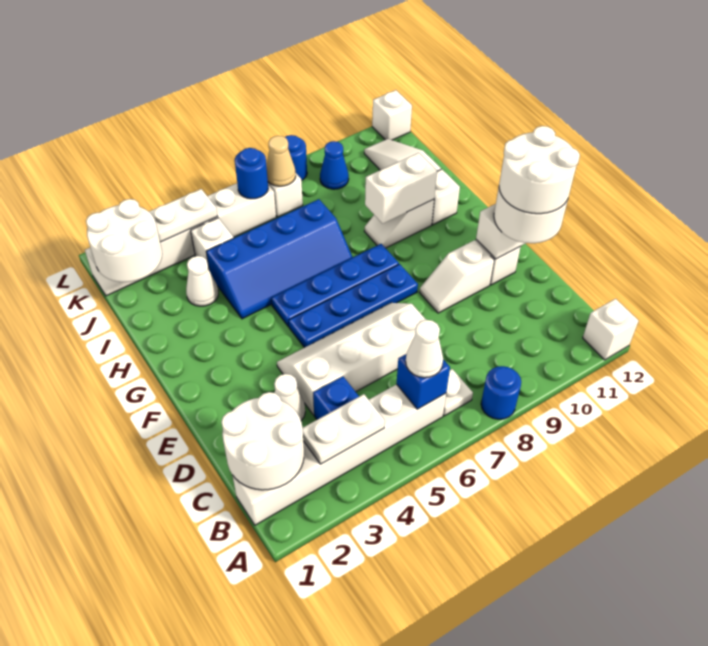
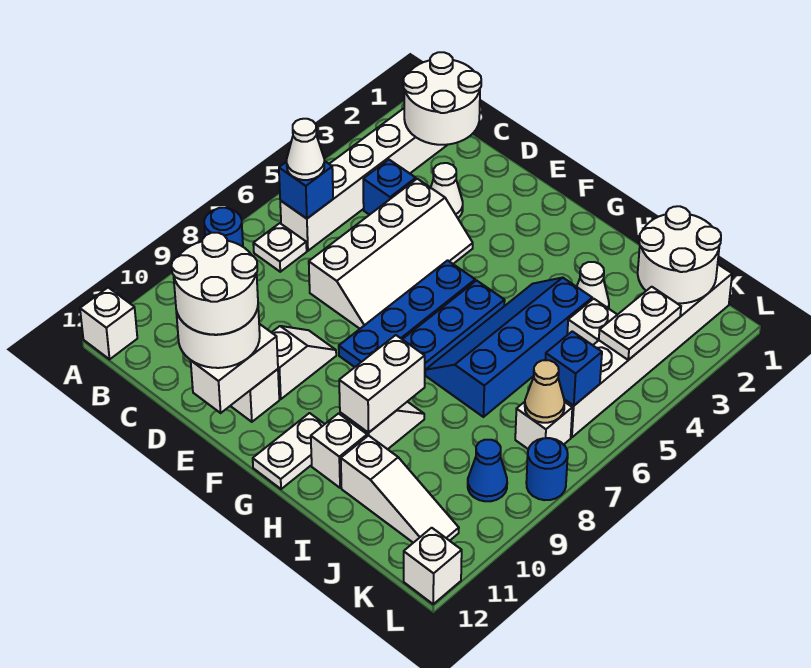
white plate B3:B4 level 2 -> white plate G11:G12 level 1
blue round brick K6 level 2 -> blue brick K6 level 2

